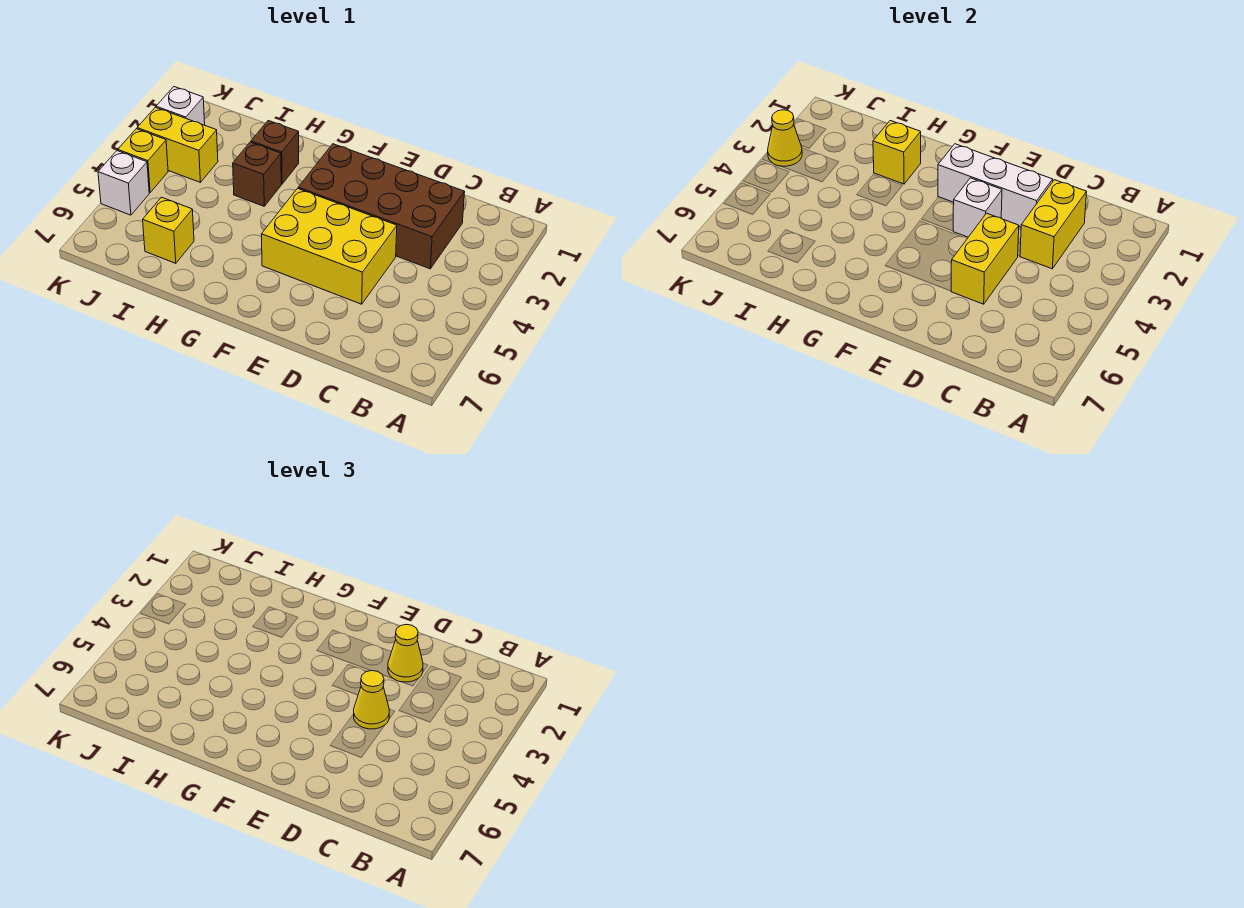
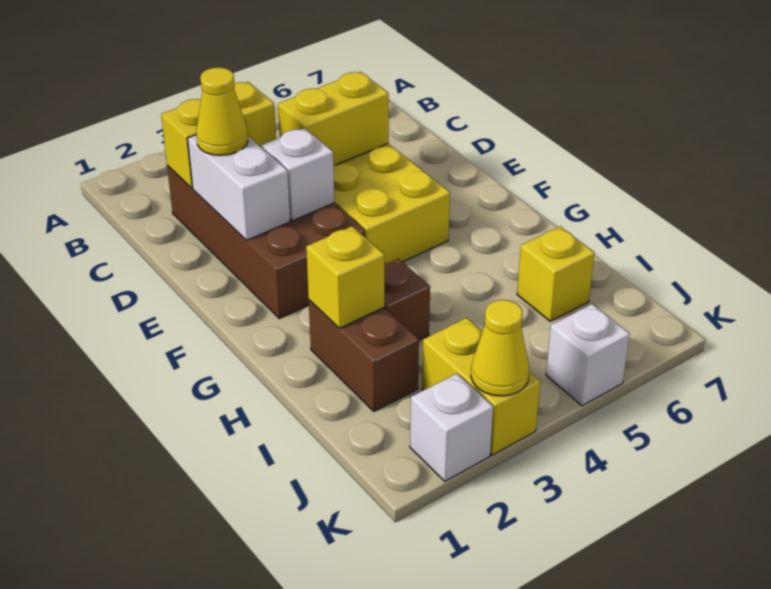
white brick D2:F2 level 2 -> white brick D2:E2 level 2
yellow cone D4 level 3 -> none
brown brick H2 level 1 -> brown brick H2:I2 level 1
yellow brick K4 level 1 -> none

